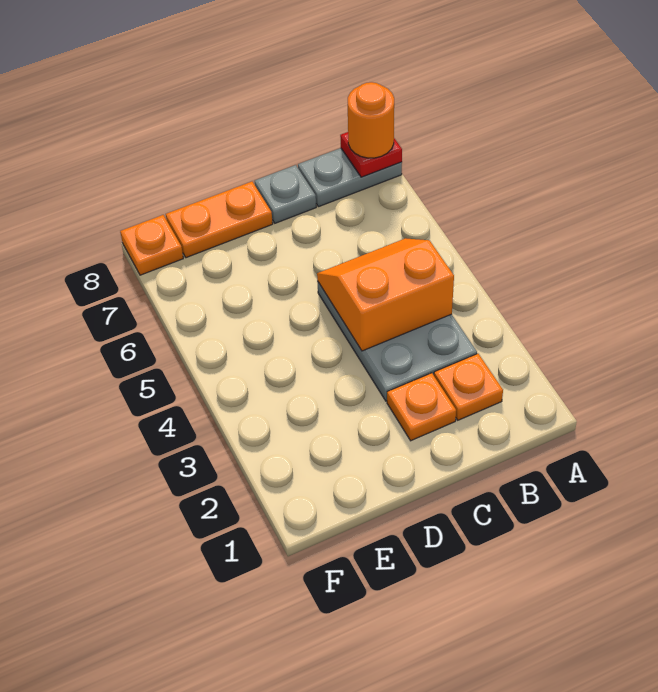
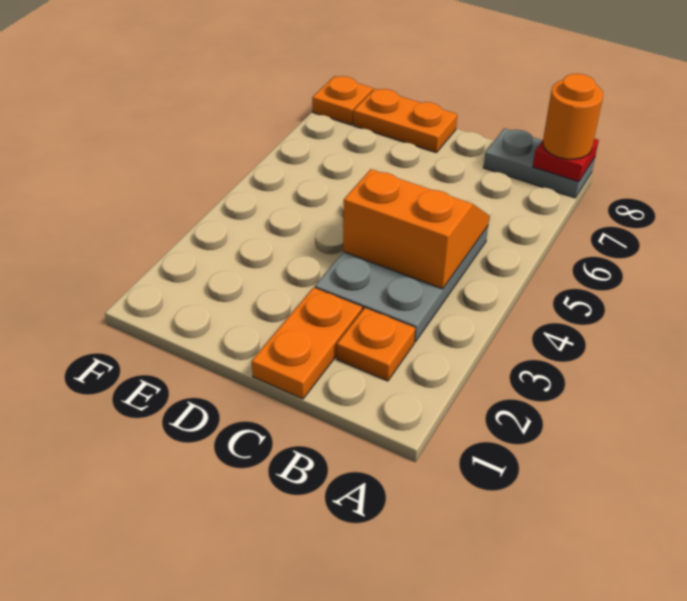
orange plate C2 level 1 -> orange plate C1:C2 level 1
grey plate C8 level 1 -> none

